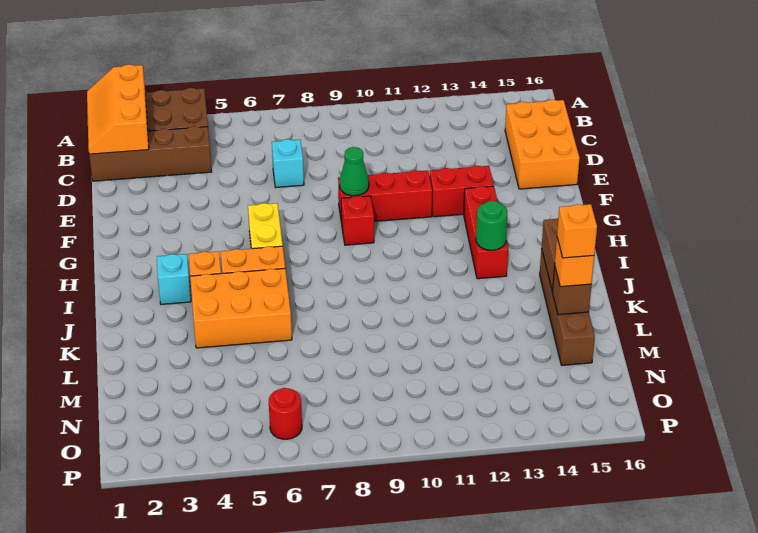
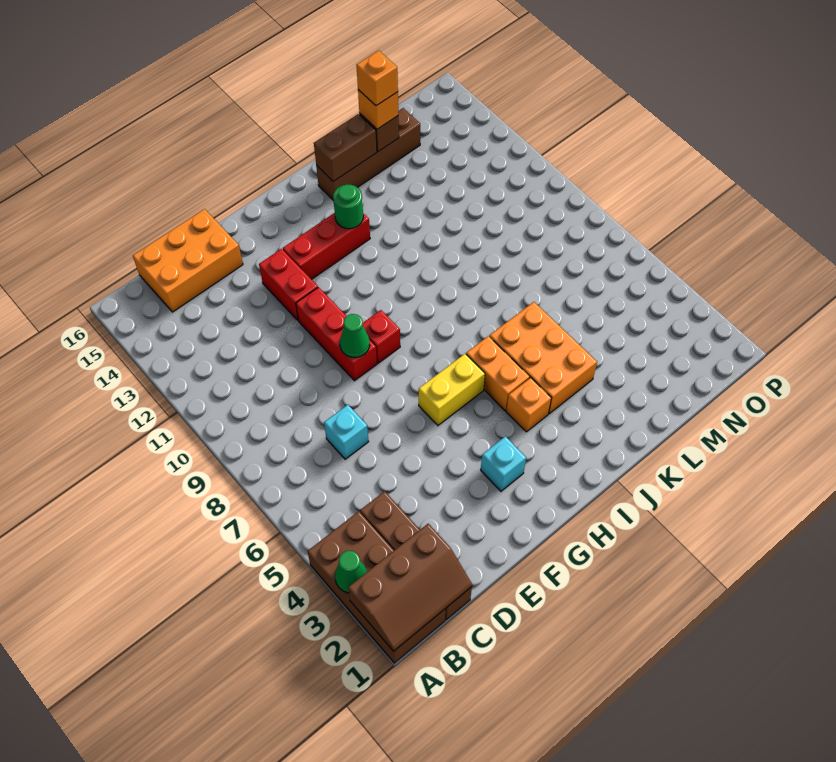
orange slope A1:C2 level 2 top 2 -> brown slope A1:C2 level 2 top 2
none -> green cone A3 level 2
cyan brick I3 level 1 -> cyan brick G3 level 1
red round brick O6 level 1 -> none

